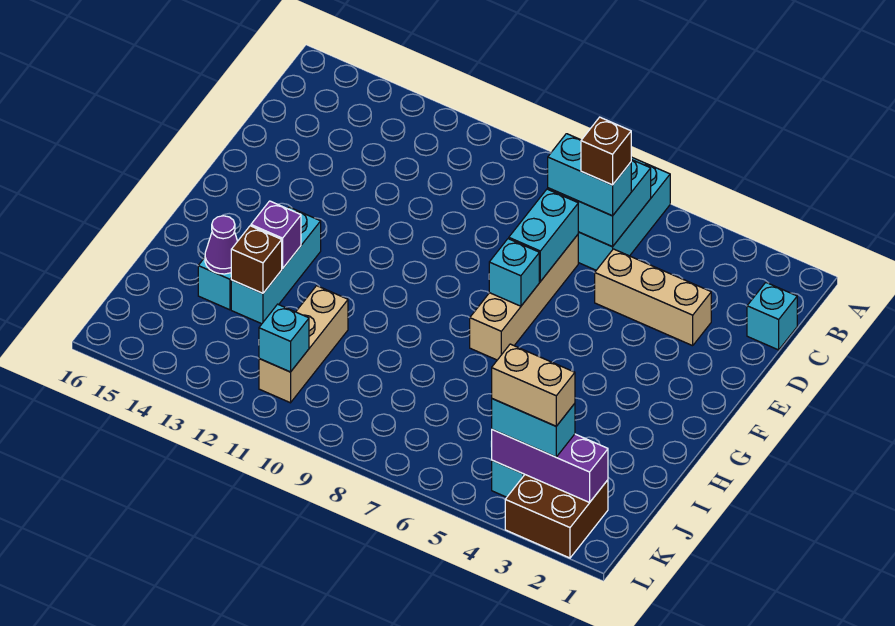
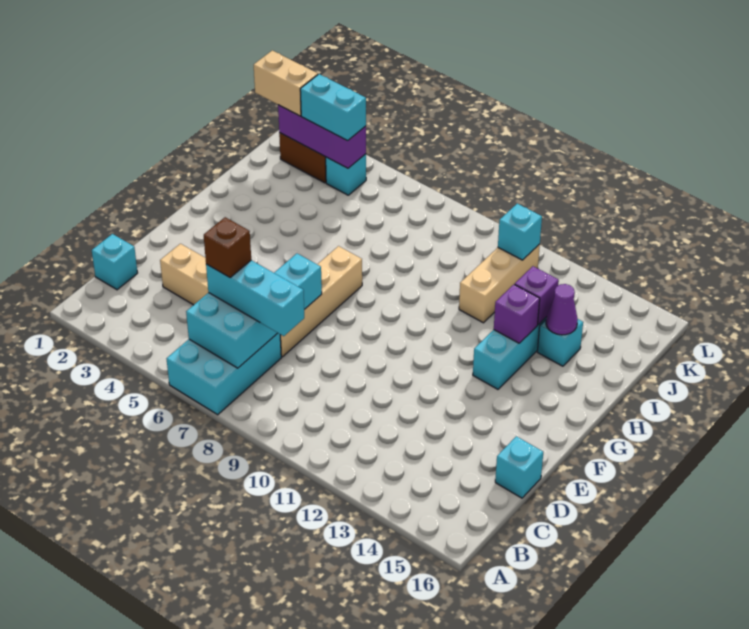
cyan brick C6:C7 level 3 -> cyan brick C6:C8 level 3
cyan brick F7 level 2 -> cyan brick D16 level 1
brown brick I13 level 2 -> purple brick I13 level 2
tan brick K3:K4 level 4 -> tan brick K1:K2 level 3

